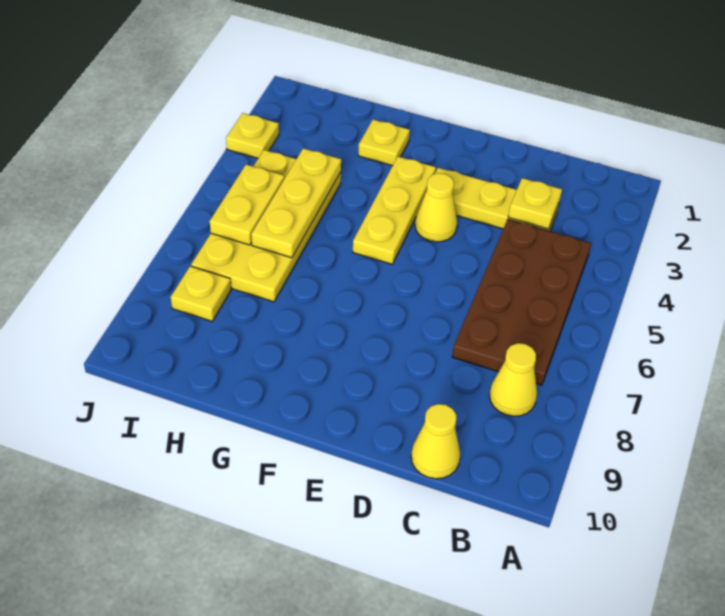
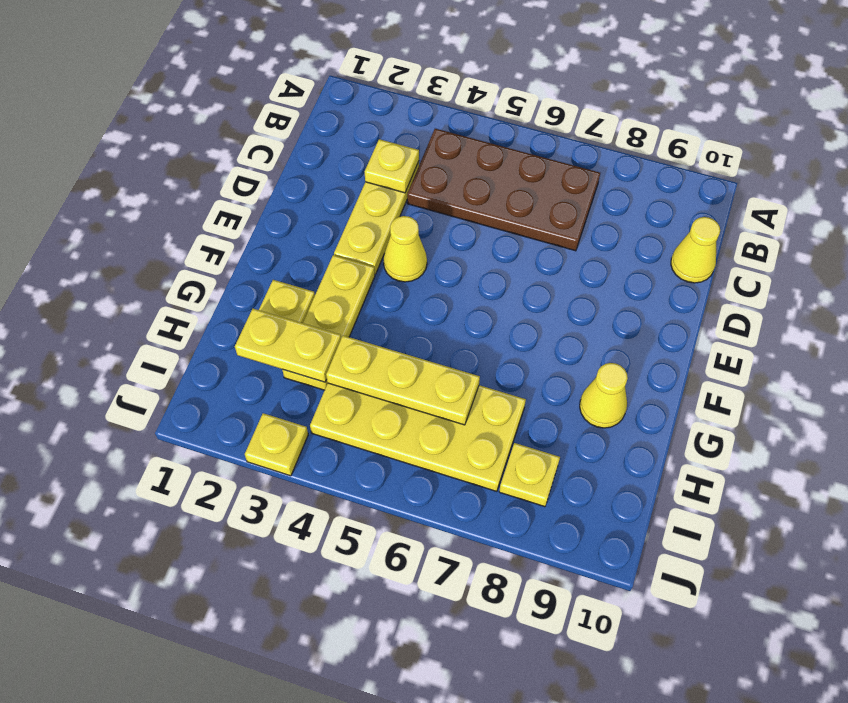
yellow cone B8 level 1 -> yellow cone G9 level 1
yellow plate F3:F5 level 1 -> yellow plate F3:H3 level 1
yellow plate I5:I6 level 2 -> yellow plate H2:H3 level 2

